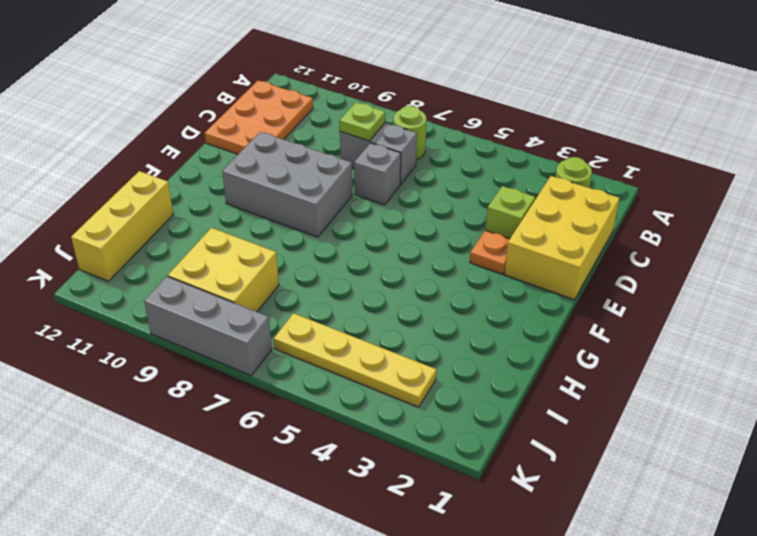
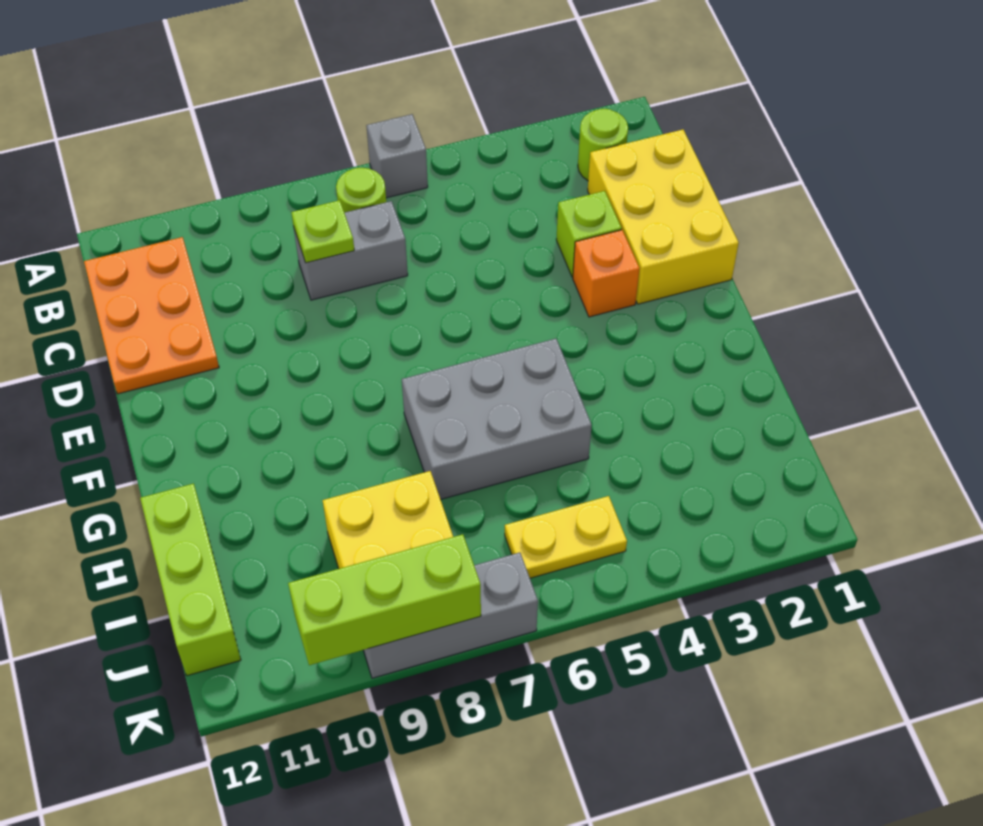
grey brick D7 level 1 -> grey brick A6 level 1
orange plate E3 level 1 -> orange brick E3 level 1
grey brick E8:F10 level 1 -> grey brick G5:H7 level 1
yellow brick H12:J12 level 1 -> lime brick H12:J12 level 1
yellow plate J3:J6 level 1 -> yellow plate J5:J6 level 1
none -> lime brick K8:K10 level 2

